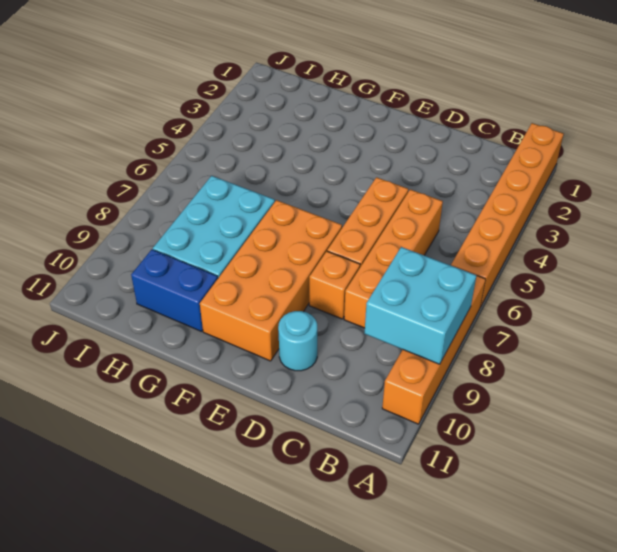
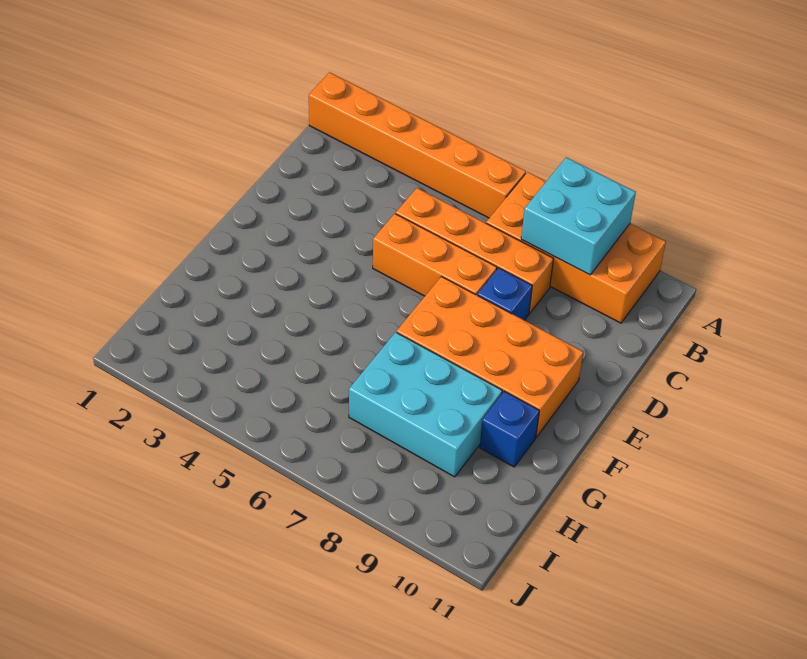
orange brick A7:A10 level 1 -> orange brick A7:B10 level 1
orange brick D8 level 1 -> blue brick D8 level 1
cyan round brick D10 level 1 -> none
blue brick G10:H10 level 1 -> blue brick G10 level 1

